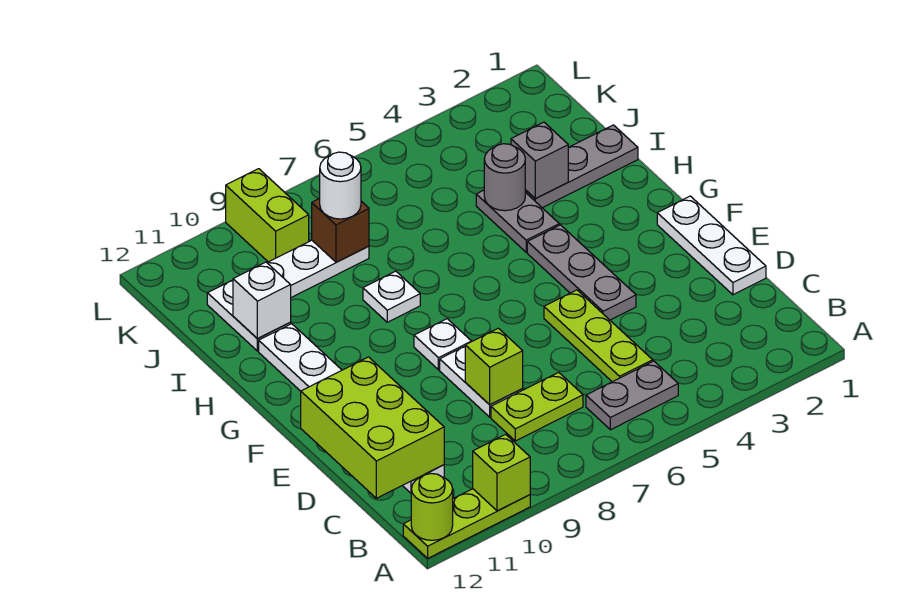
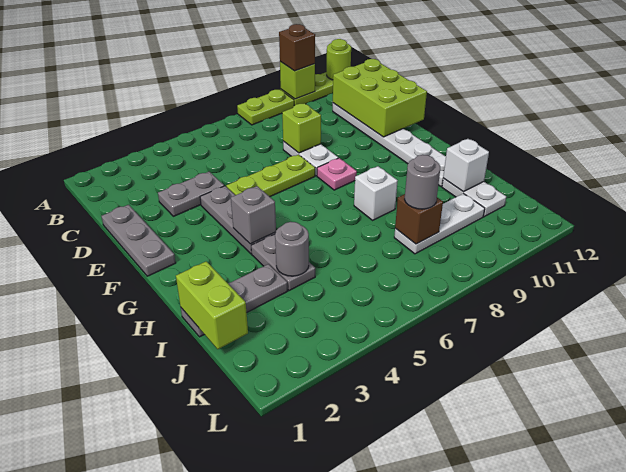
none -> brown brick A10 level 3
grey plate B5:B6 level 1 -> grey plate D3:D4 level 1
lime plate C5:E5 level 1 -> lime plate E5:E7 level 1
lime plate C7:C8 level 1 -> lime plate A8:A9 level 1
white plate D1:F1 level 1 -> grey plate D1:F1 level 1
white plate F8 level 1 -> pink plate F8 level 1
white plate H8 level 1 -> white brick H8 level 1
grey brick I3 level 2 -> grey brick G4 level 2
white round brick J8 level 3 -> grey round brick J8 level 3
lime brick K9:L9 level 1 -> lime brick I1:J1 level 2

